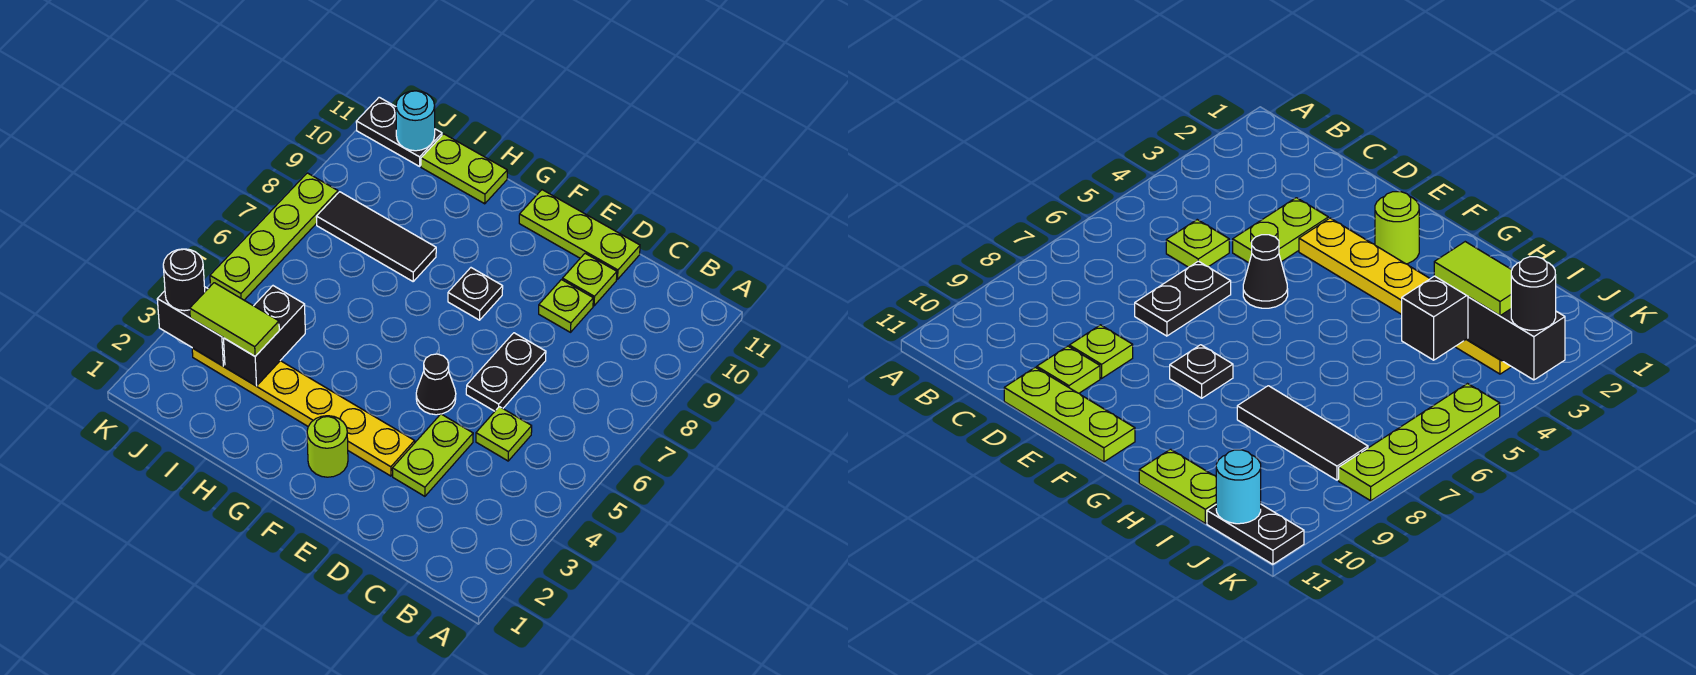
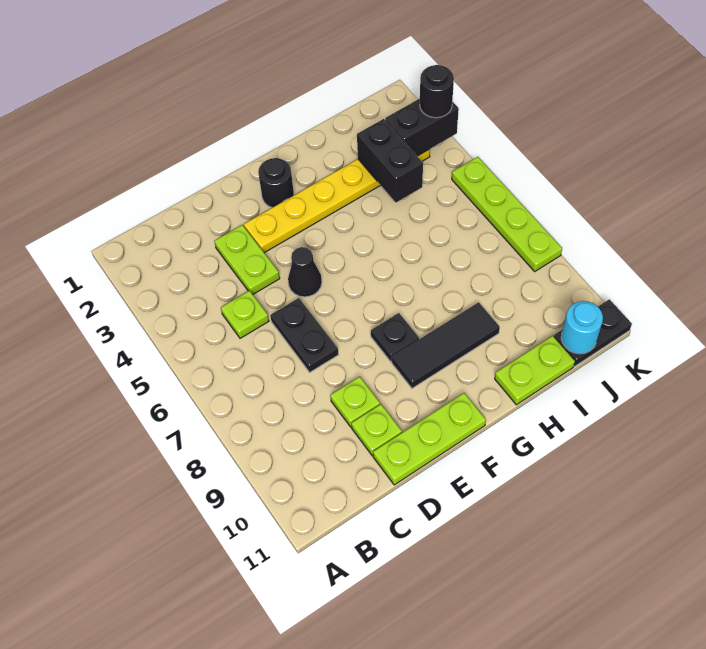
lime round brick F2 level 1 -> black round brick F2 level 1
black tile H8:J8 level 1 -> black tile F9:H9 level 1
lime tile I3:J3 level 3 -> none

